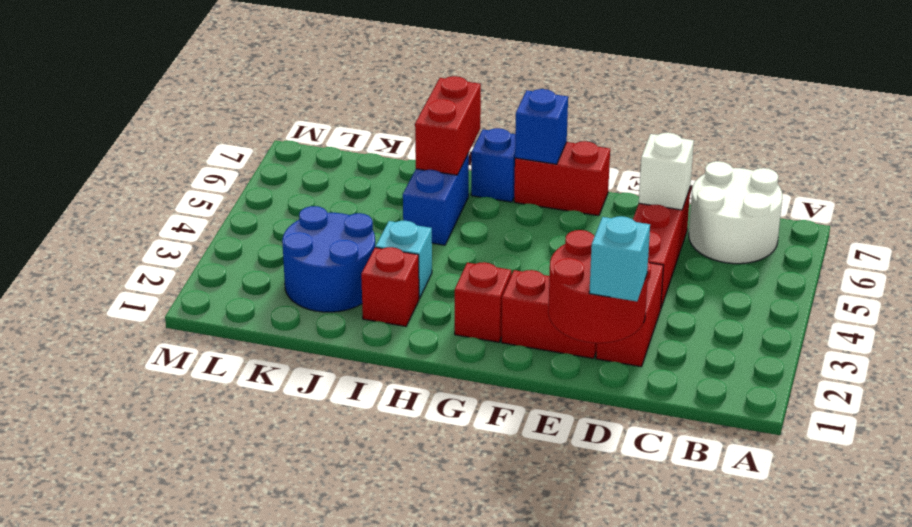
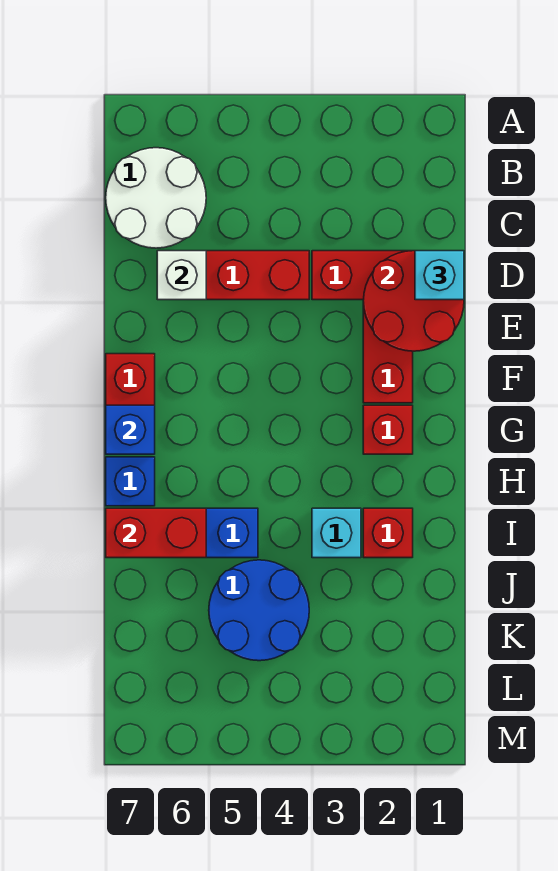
blue round brick J2:K3 level 1 -> blue round brick J4:K5 level 1

